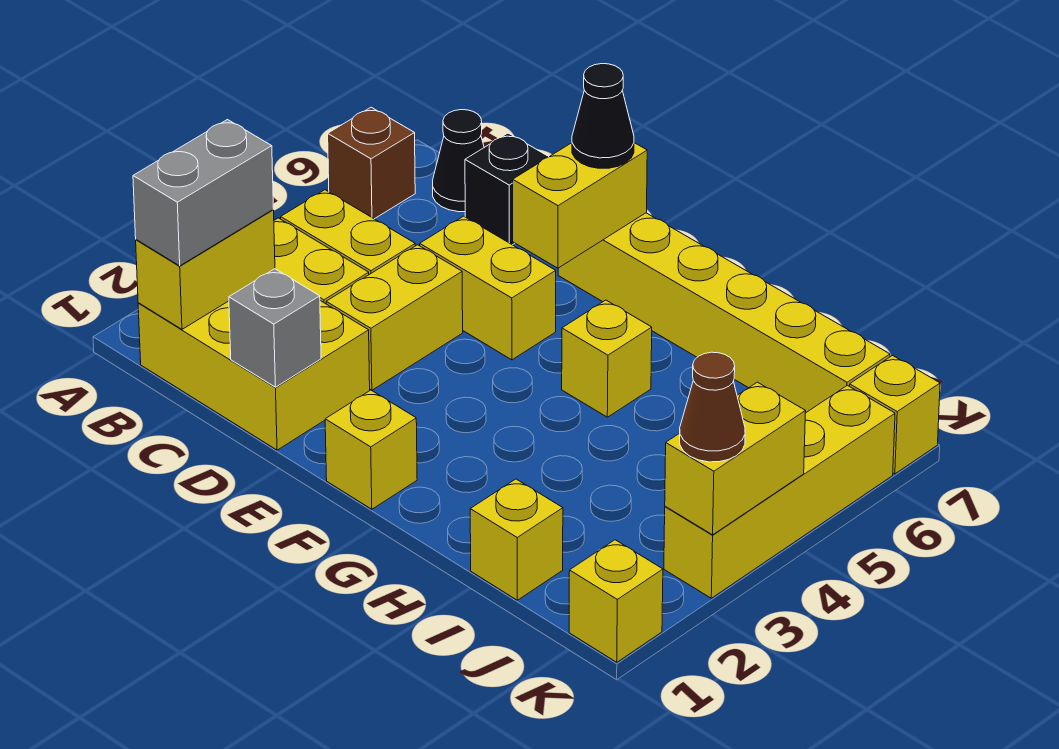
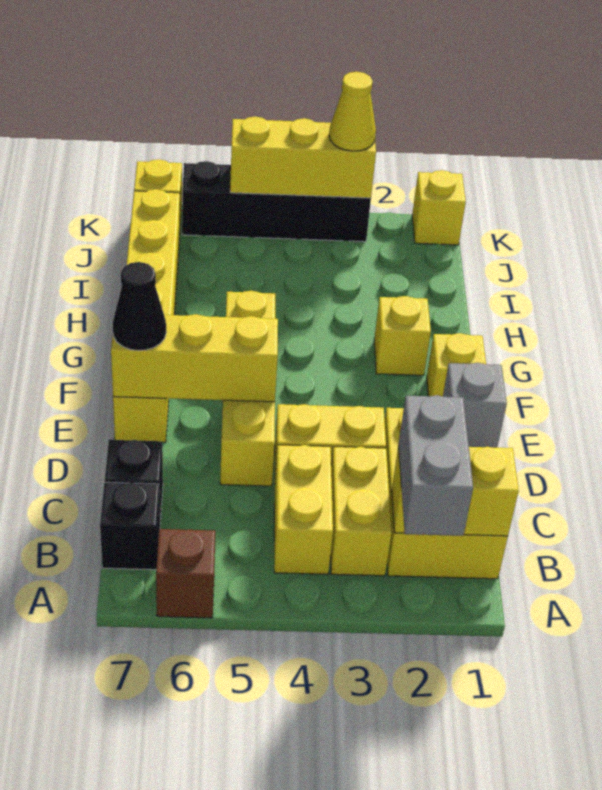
grey brick B1:B2 level 3 -> grey brick A2:B2 level 3
black cone B7 level 1 -> black brick B7 level 1
yellow brick E6:E7 level 2 -> yellow brick E5:E7 level 2
yellow brick I1 level 1 -> yellow brick G2 level 1
yellow brick K3:K6 level 1 -> black brick K3:K6 level 1
yellow brick K3:K4 level 2 -> yellow brick K3:K5 level 2
brown cone K3 level 3 -> yellow cone K3 level 3

